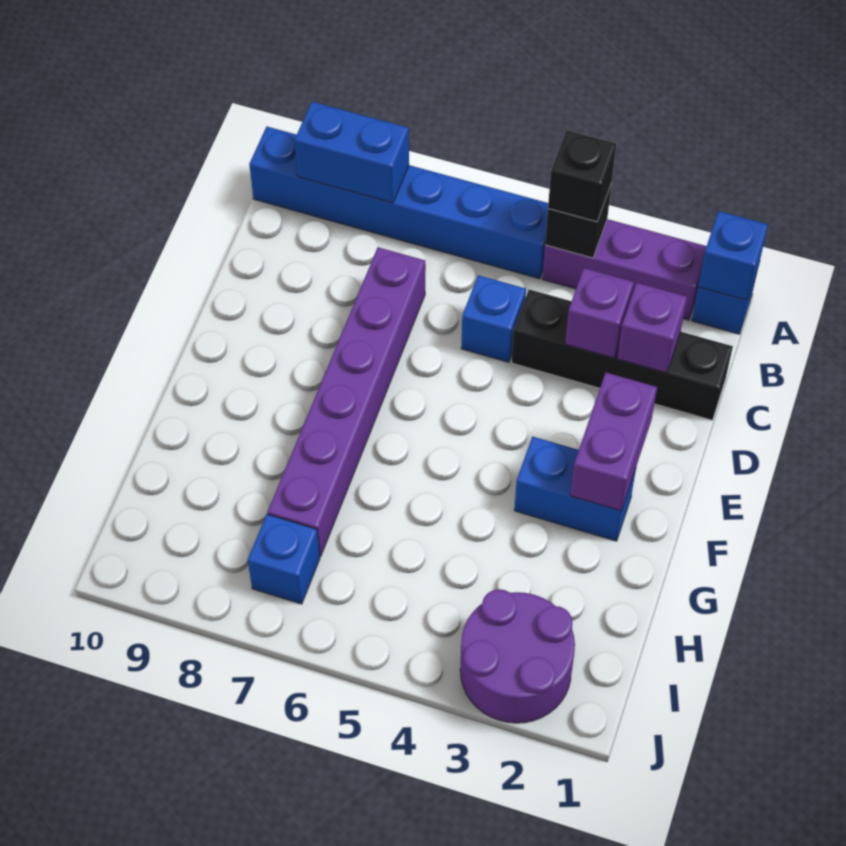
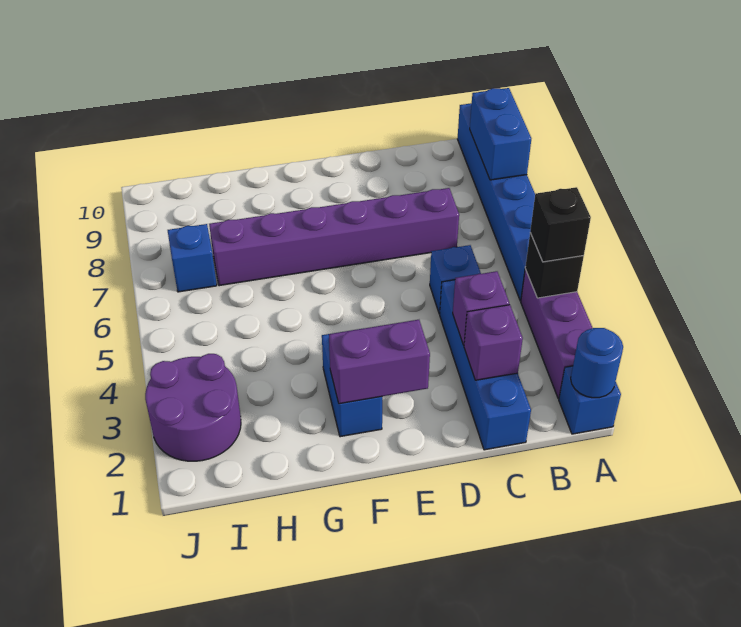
blue brick A1 level 2 -> blue round brick A1 level 2
black brick C1:C4 level 1 -> blue brick C1:C4 level 1

